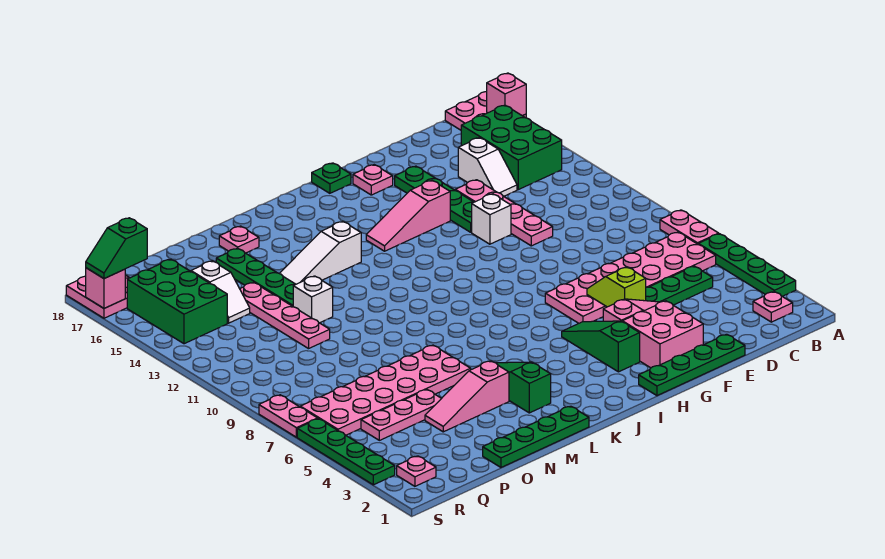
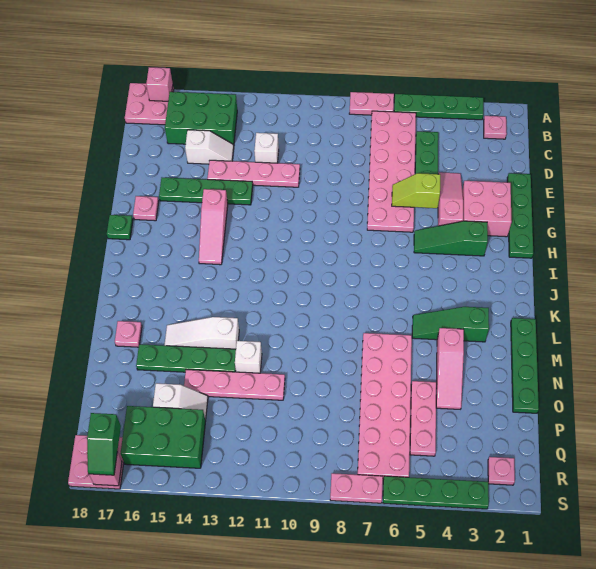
white brick F12 level 1 -> white brick D12 level 1
white slope K14:M14 level 1 top K -> white slope M13:M15 level 1 top 13

